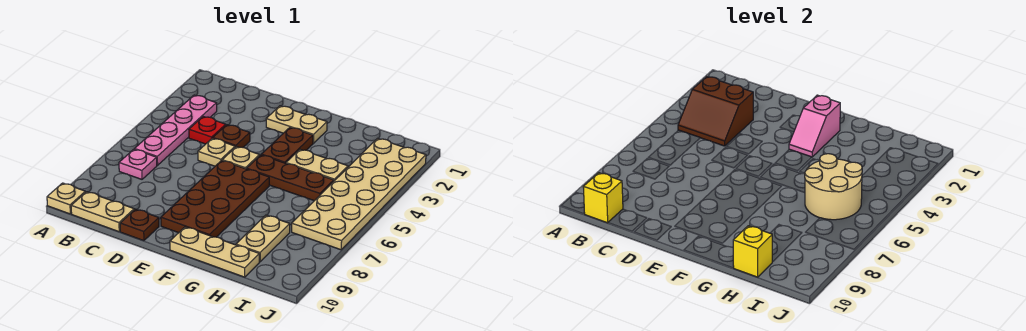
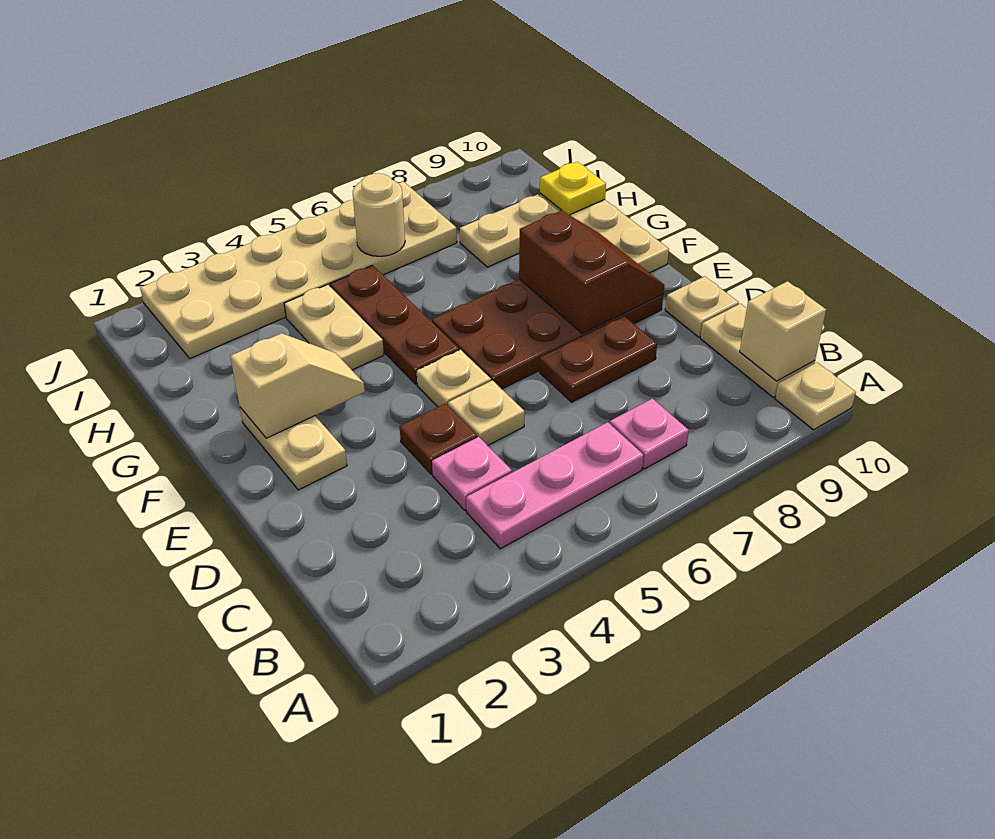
pink plate B3:B6 level 1 -> pink plate B4:B6 level 1
brown slope B3:C4 level 2 top 3 -> brown slope E8:F9 level 2 top 8
yellow brick B10 level 2 -> tan brick B10 level 2
red plate C4 level 1 -> pink plate C4 level 1
brown plate D10 level 1 -> tan plate D10 level 1
pink slope F2:F3 level 2 top 2 -> tan slope F2:F3 level 2 top 2
brown plate F3:F4 level 1 -> brown plate D7:D8 level 1
tan round brick H5:I6 level 2 -> tan round brick I6 level 2
yellow brick H10 level 2 -> yellow plate H10 level 2

